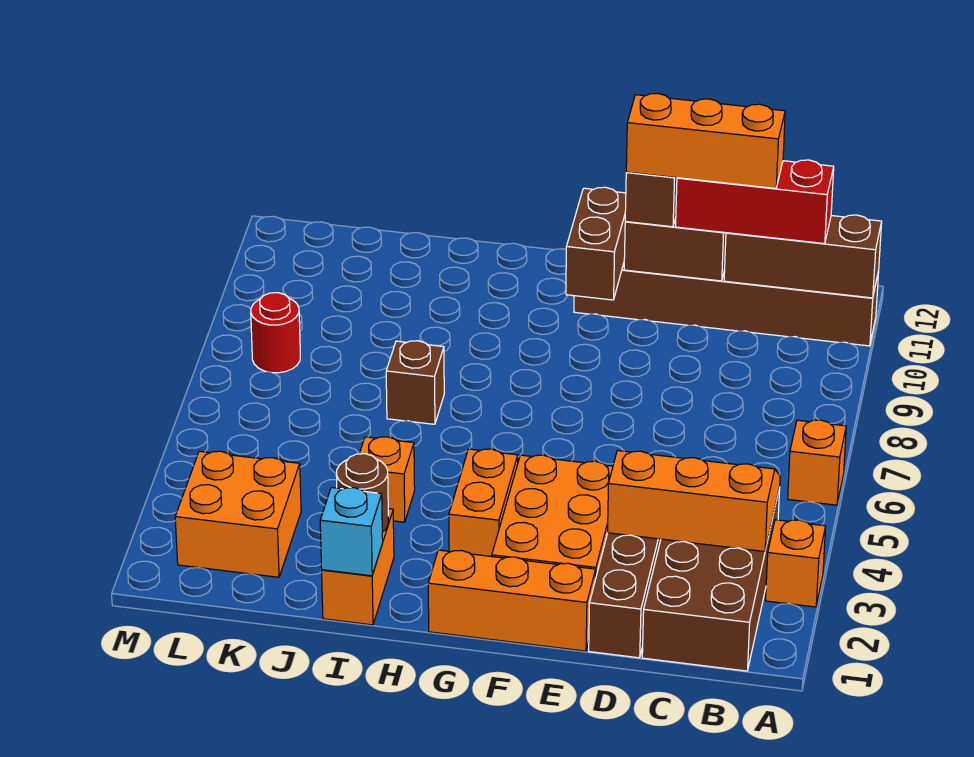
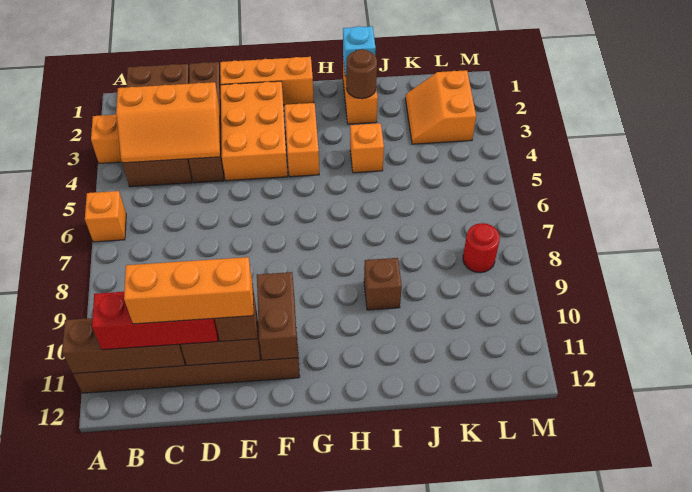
brown brick I7 level 1 -> brown brick I9 level 1
orange brick K2:L3 level 1 -> orange slope K2:L3 level 1 top L

